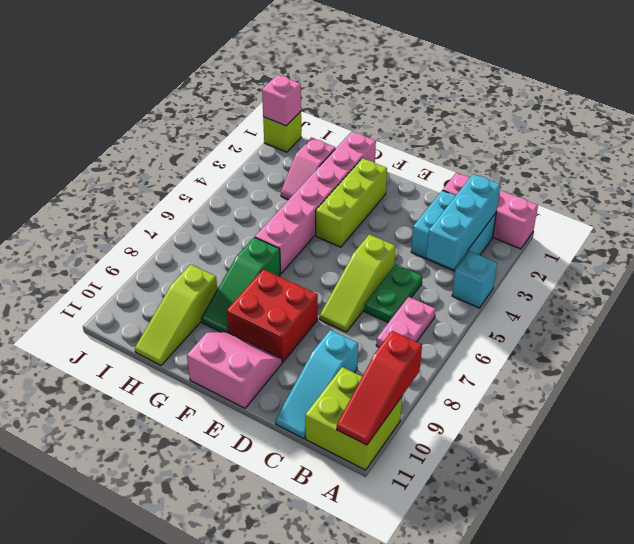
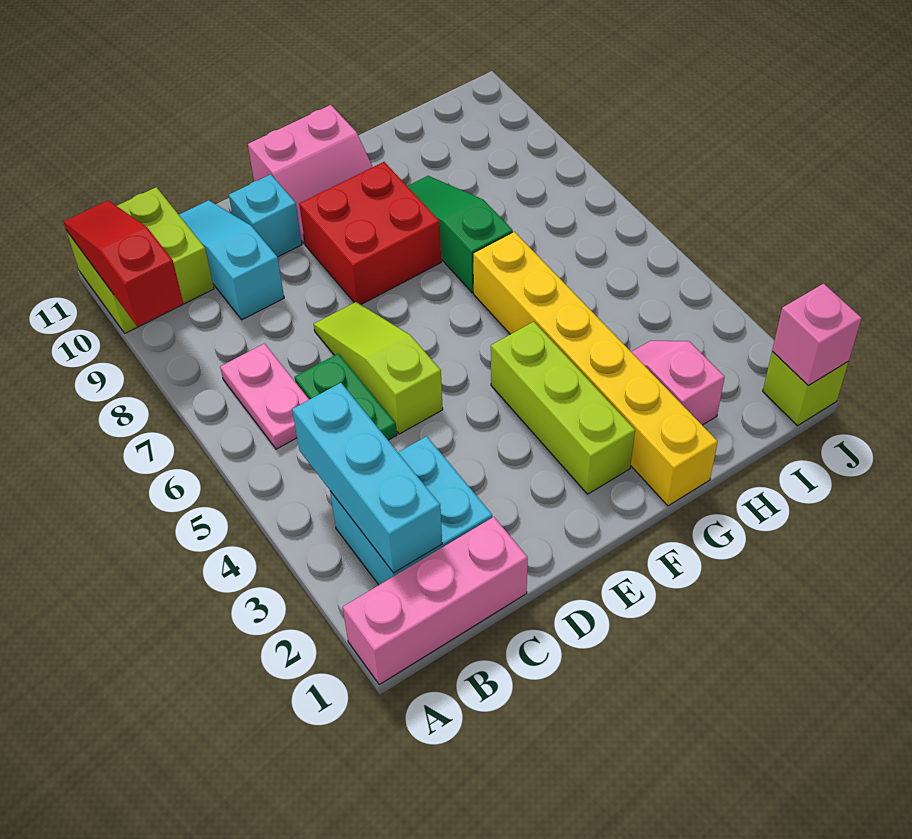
cyan brick A4 level 1 -> cyan brick D10 level 1
pink brick G1:G6 level 1 -> yellow brick G1:G6 level 1
lime slope H9:H11 level 1 top 9 -> none

